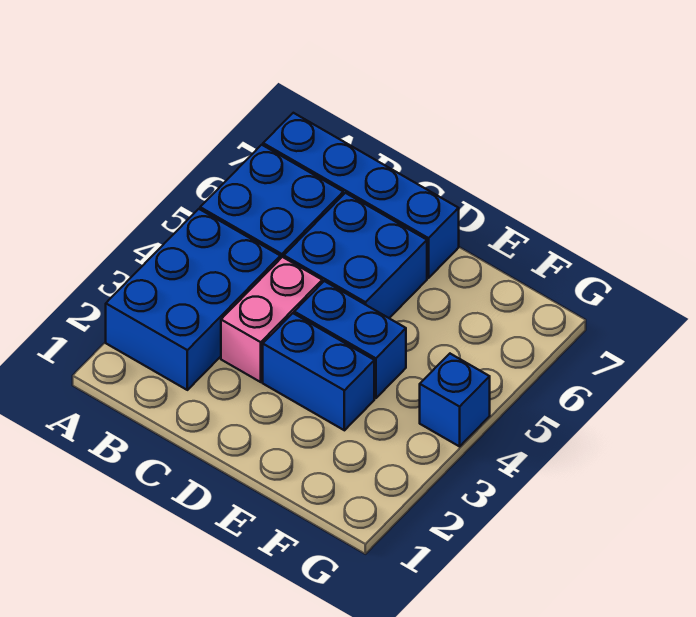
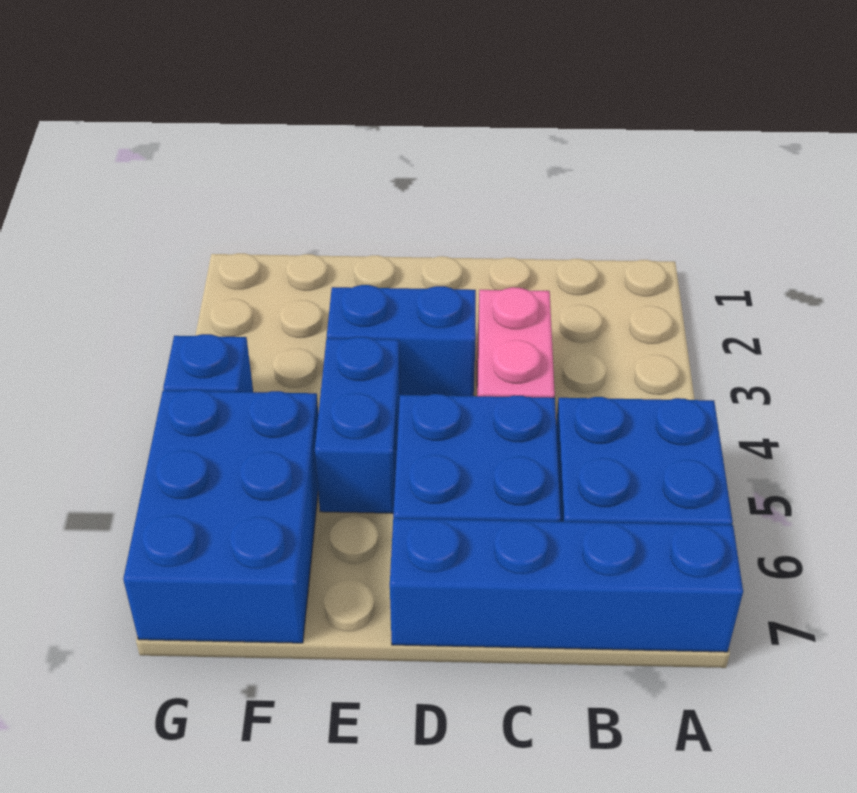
blue brick A2:B4 level 1 -> blue brick F5:G7 level 1
blue brick D4:E4 level 1 -> blue brick E4:E5 level 1

